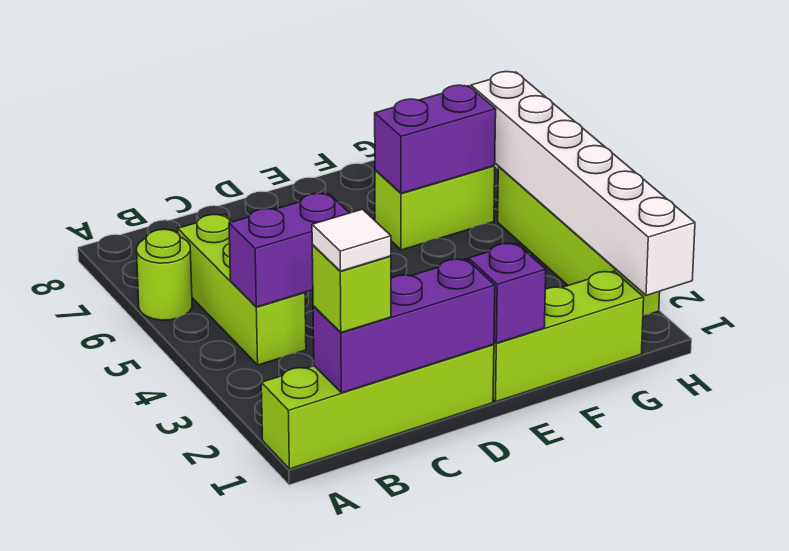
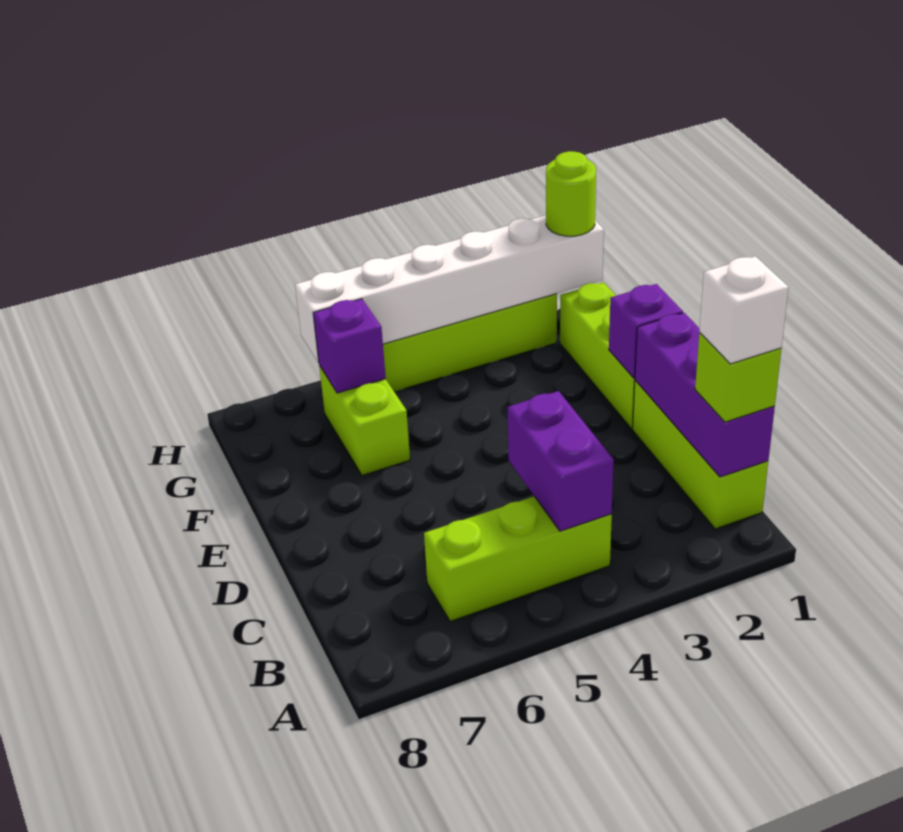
lime brick A1:D1 level 1 -> lime brick B1:D1 level 1
lime round brick A6 level 1 -> lime round brick H1 level 3
white tile B1 level 4 -> white brick B1 level 4
purple brick F6:G6 level 2 -> purple brick G6 level 2

